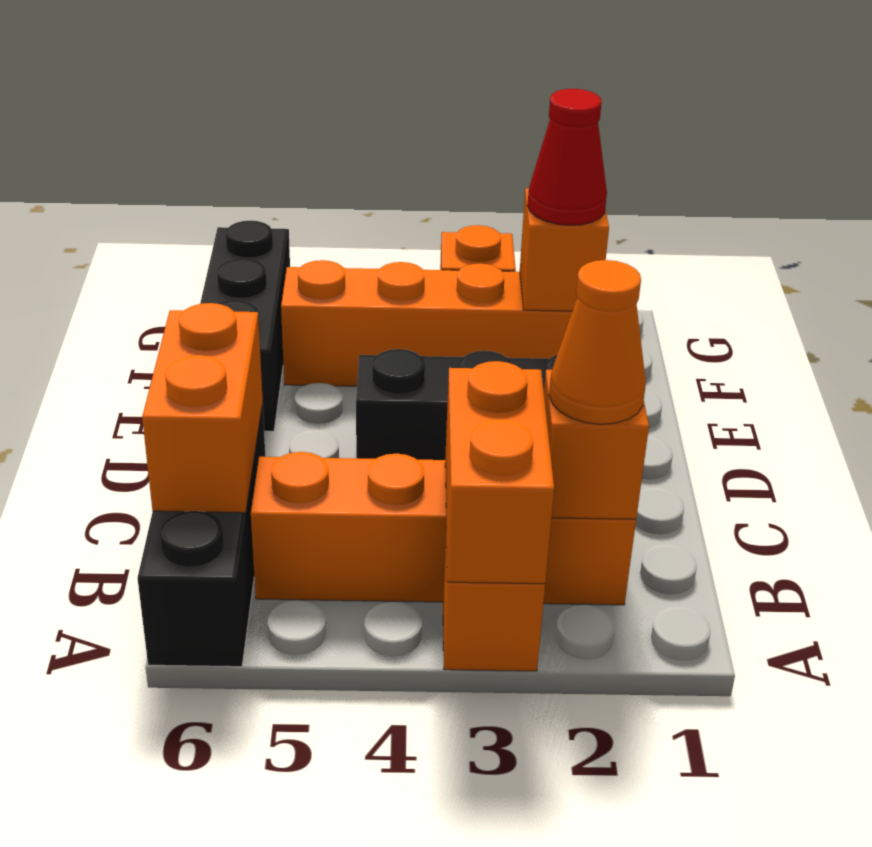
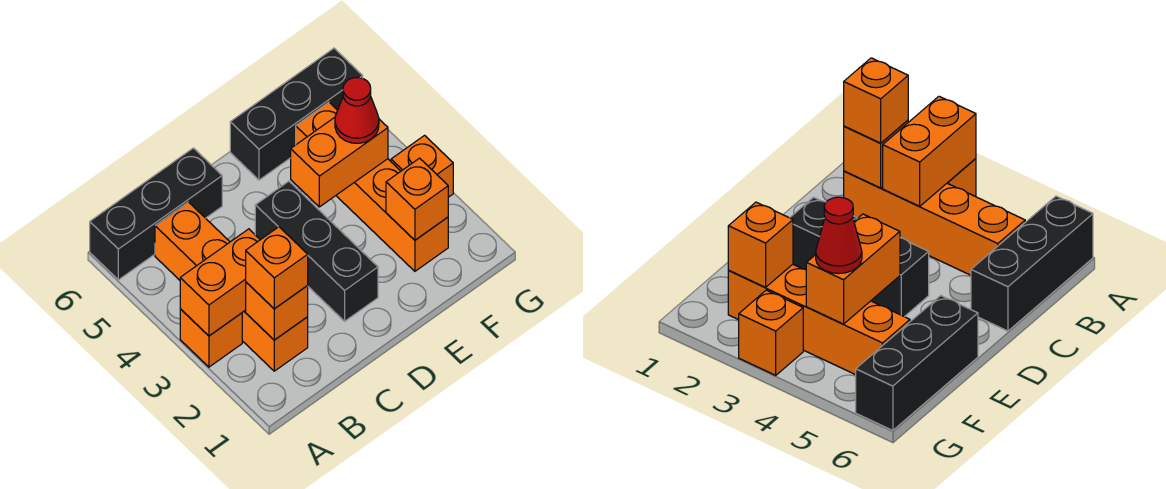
orange cone B2 level 3 -> orange brick B2 level 3
orange brick B6:C6 level 2 -> orange brick E4:F4 level 2
red cone F2 level 3 -> red cone F4 level 3

